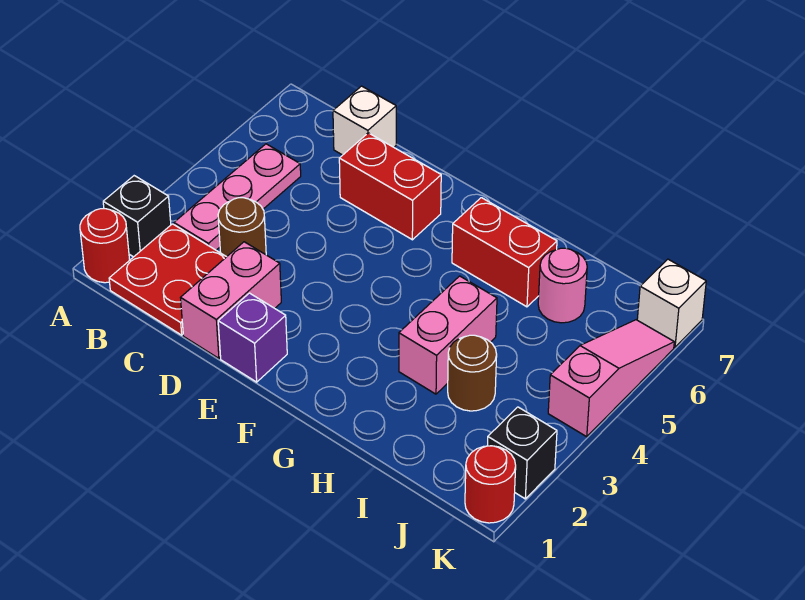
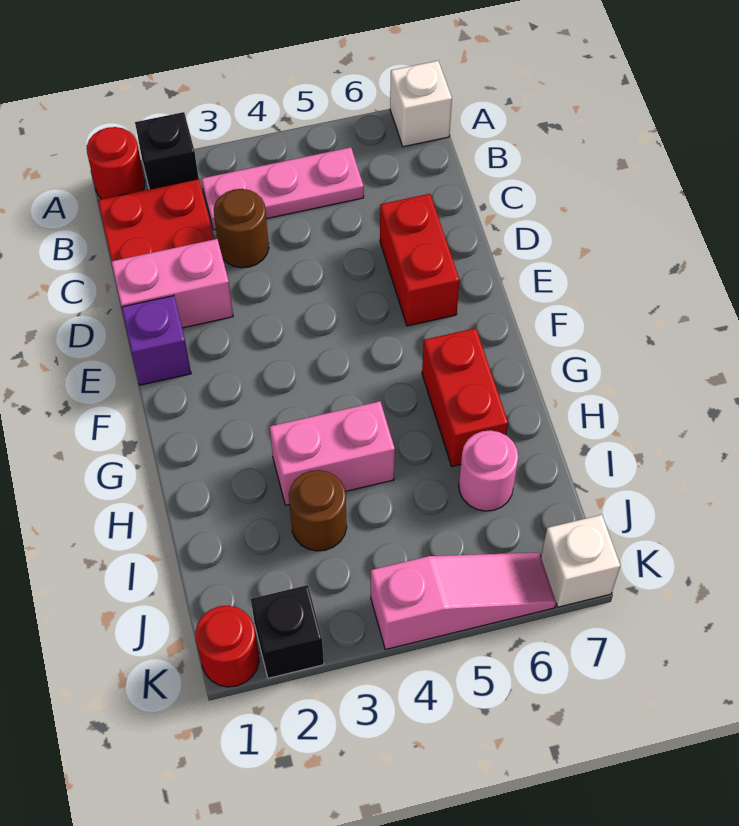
white brick C7 level 1 -> white brick A7 level 1

